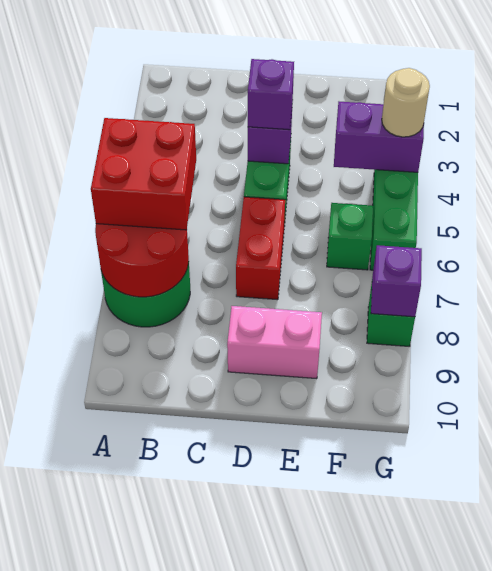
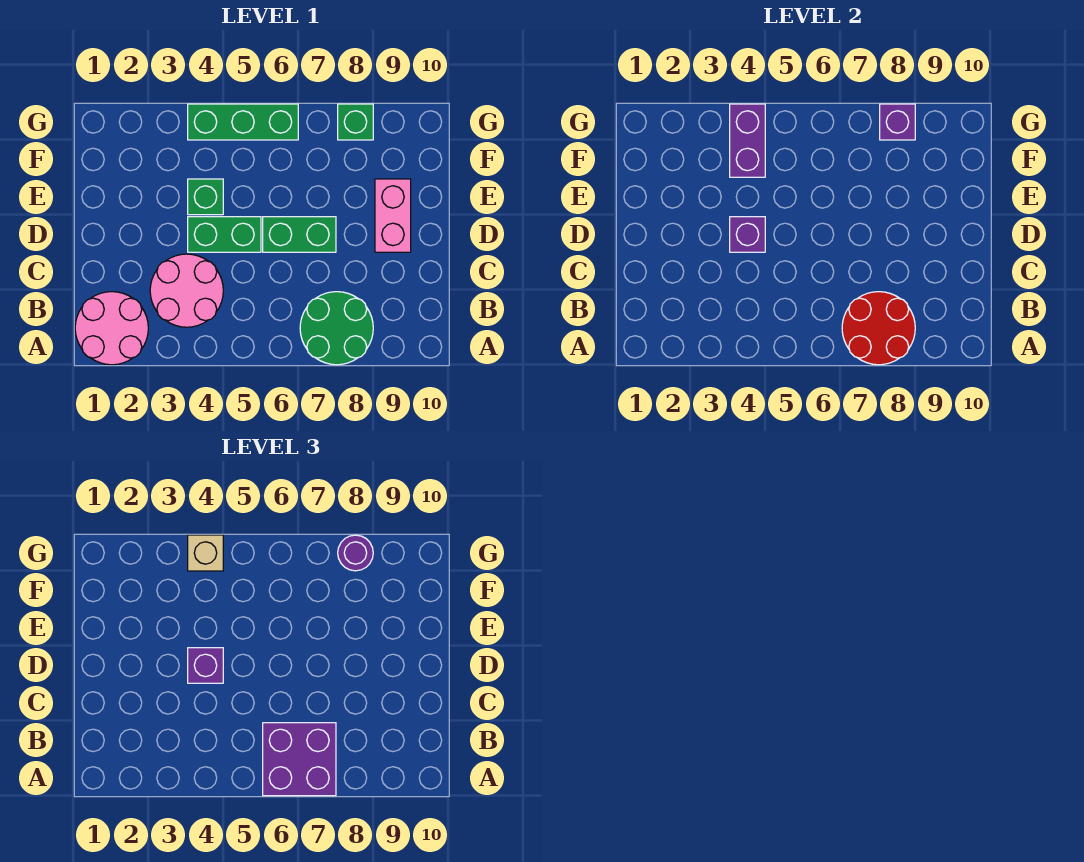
none -> pink round brick A1:B2 level 1
red brick A6:B7 level 3 -> purple brick A6:B7 level 3
none -> pink round brick B3:C4 level 1
red brick D6:D7 level 1 -> green brick D6:D7 level 1
green brick F6 level 1 -> green brick E4 level 1
tan round brick G4 level 3 -> tan brick G4 level 3
none -> purple round brick G8 level 3

